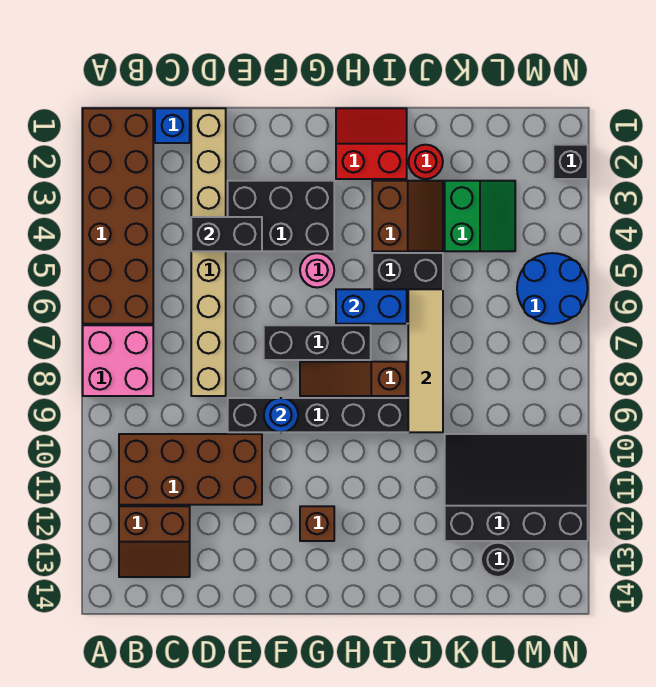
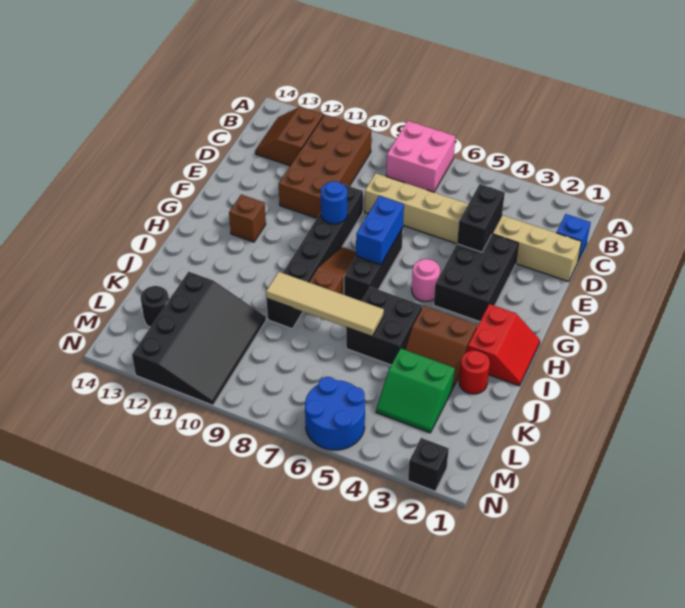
brown brick A1:B6 level 1 -> none
blue brick H6:I6 level 2 -> blue brick F7:G7 level 2

